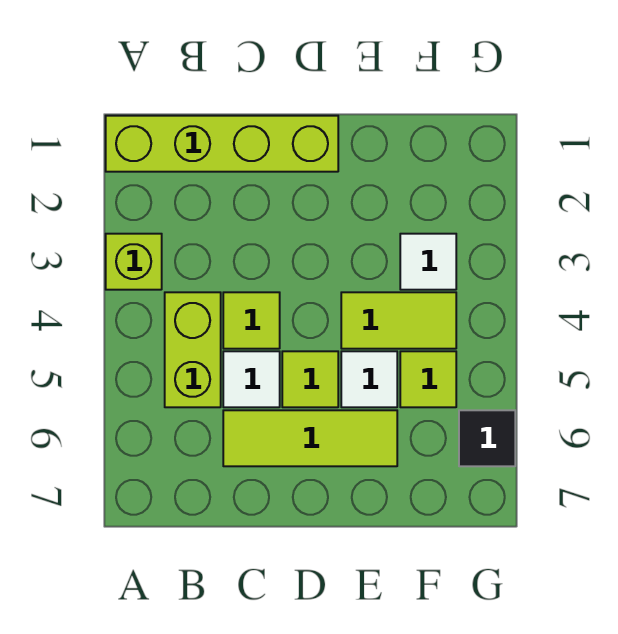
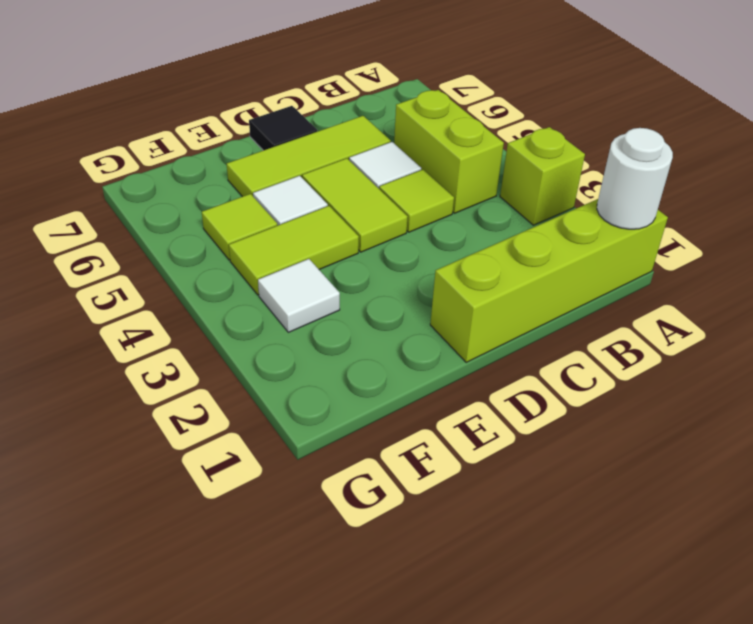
none -> white round brick A1 level 2
lime tile D5 level 1 -> lime tile D4:D5 level 1
black tile G6 level 1 -> black tile D7 level 1

